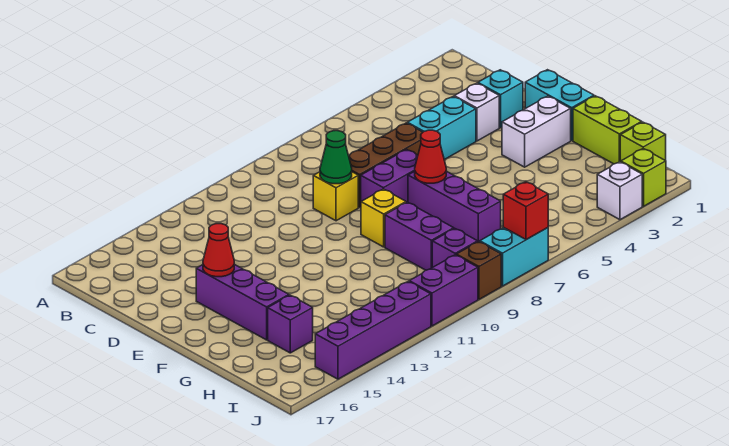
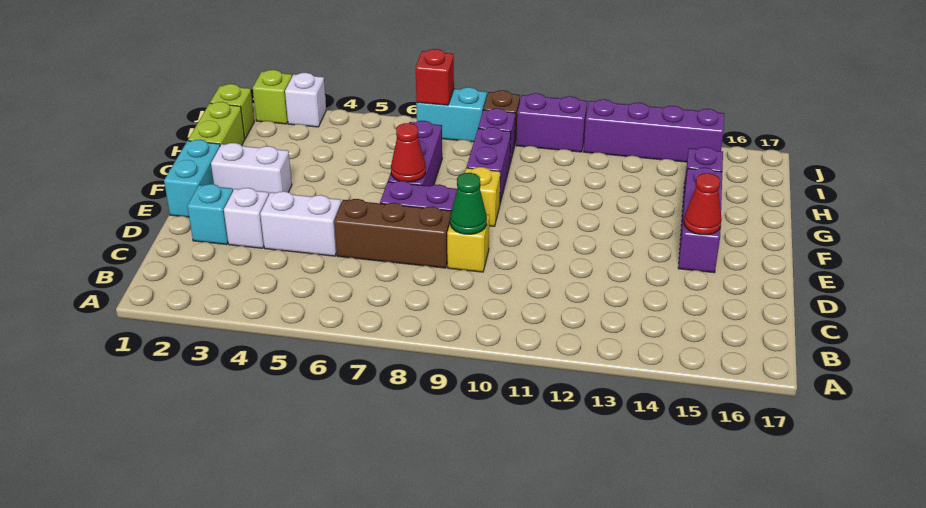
cyan brick D4:D5 level 1 -> white brick D4:D5 level 1

